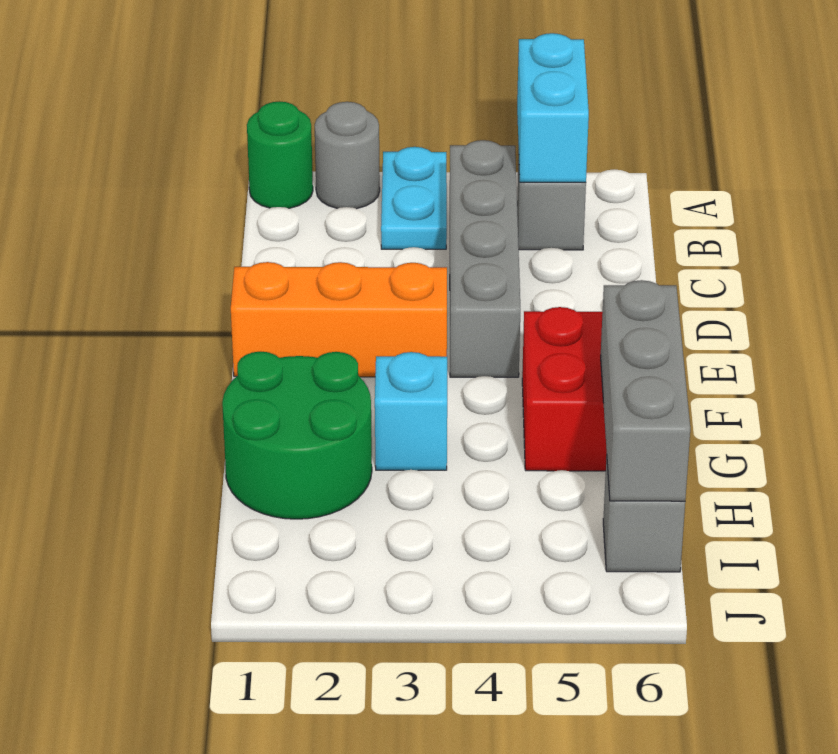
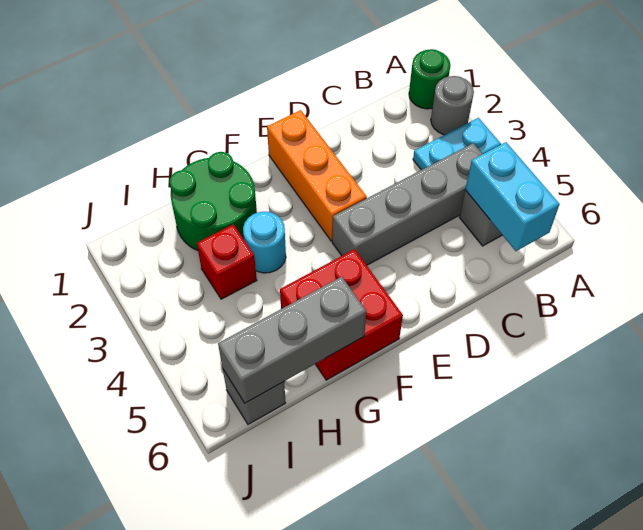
cyan brick A5:B5 level 2 -> cyan brick B5:B6 level 2
cyan brick G3 level 1 -> cyan round brick G3 level 1
none -> red brick H3 level 1

